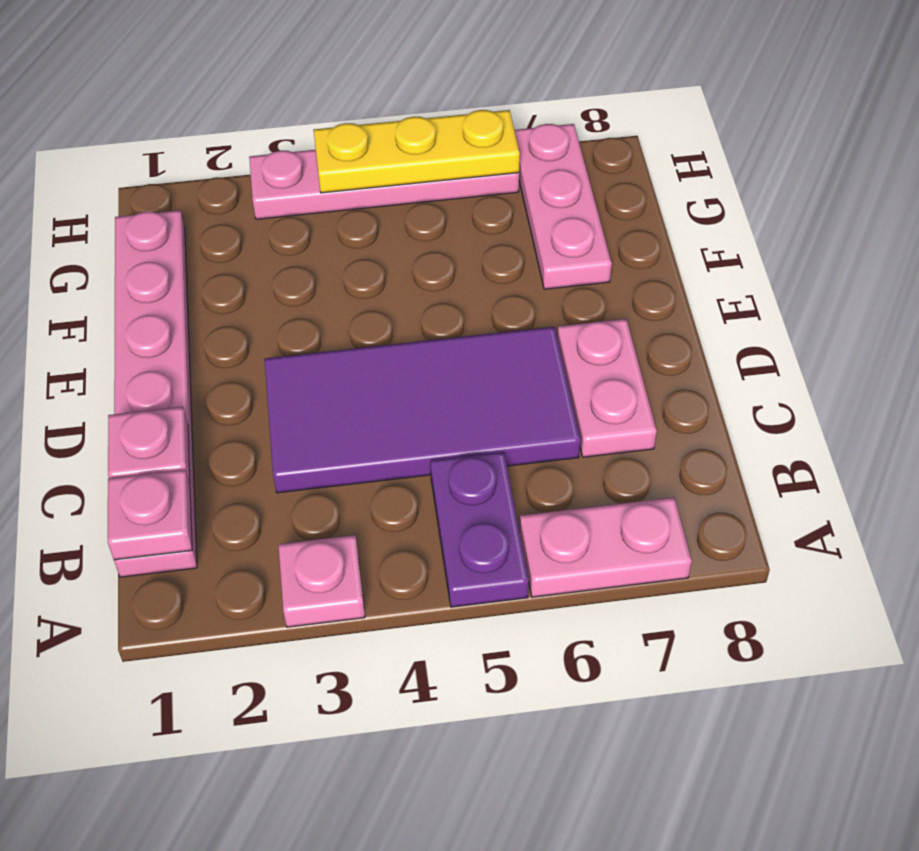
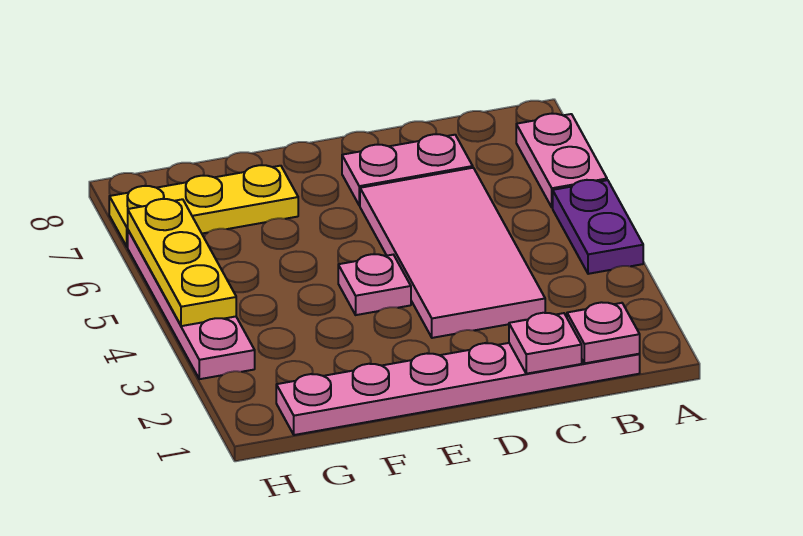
pink plate A3 level 1 -> pink plate E4 level 1
purple plate A5:B5 level 1 -> purple plate A4:A5 level 1
purple tile C3:D6 level 1 -> pink tile C3:D6 level 1
pink plate F7:H7 level 1 -> yellow plate F7:H7 level 1

